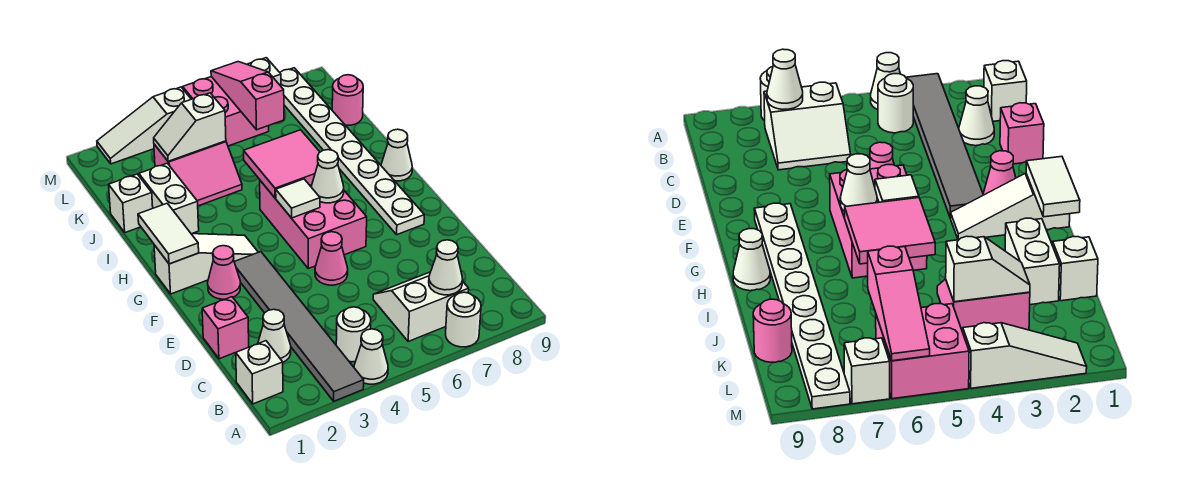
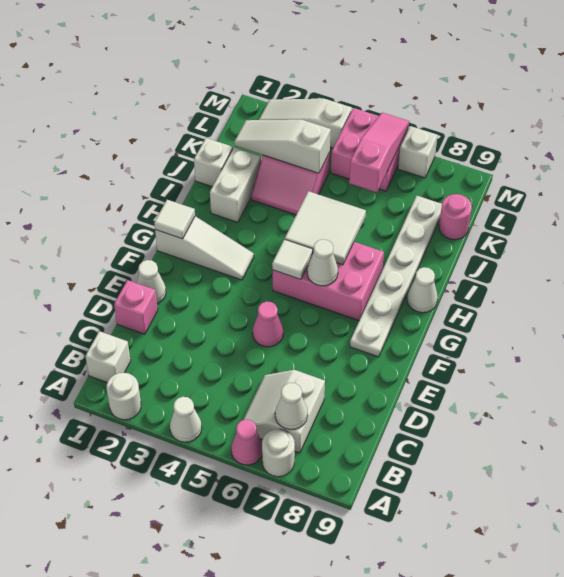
grey tile A3:F3 level 1 -> none
white round brick B4 level 1 -> white round brick A2 level 1
white slope B6:C7 level 1 top B -> white slope B6:C7 level 1 top 7
white cone C2 level 1 -> white cone E1 level 1
pink cone F2 level 1 -> pink cone A6 level 1
pink brick F5:H6 level 1 -> pink brick G5:H7 level 1
white plate F8:M8 level 1 -> white plate F8:K8 level 1
white tile G1:H1 level 2 -> white tile G1 level 2
pink tile H5:I6 level 2 -> white tile H5:I6 level 2
white slope K3:K4 level 2 top 4 -> white slope K2:K4 level 2 top 4

